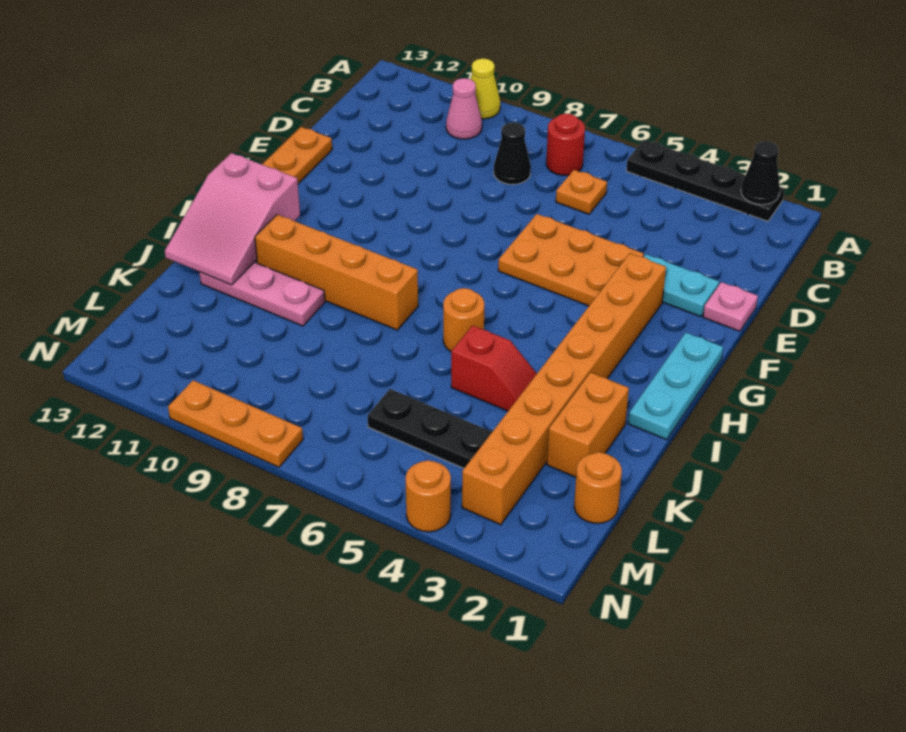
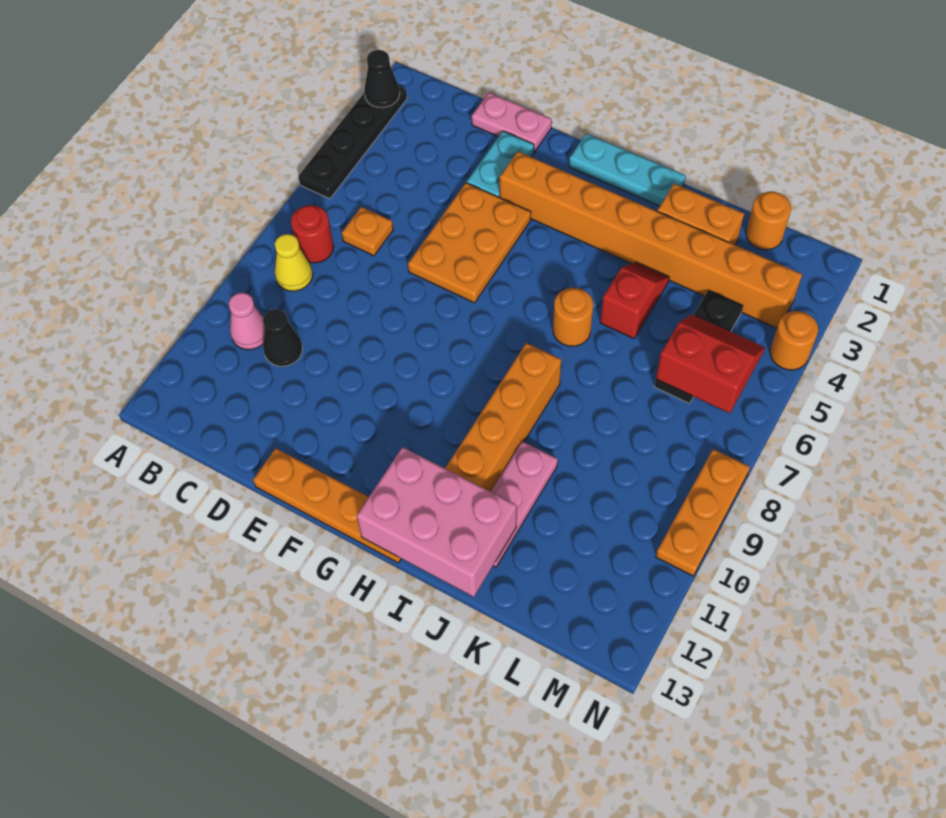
yellow cone A10 level 1 -> yellow cone B8 level 1
black cone C8 level 1 -> black cone C10 level 1
pink plate E1 level 1 -> pink plate D1:E1 level 1
pink slope H12:J13 level 2 top H -> pink brick H12:J13 level 2
none -> red slope L5:M6 level 2 top 6

